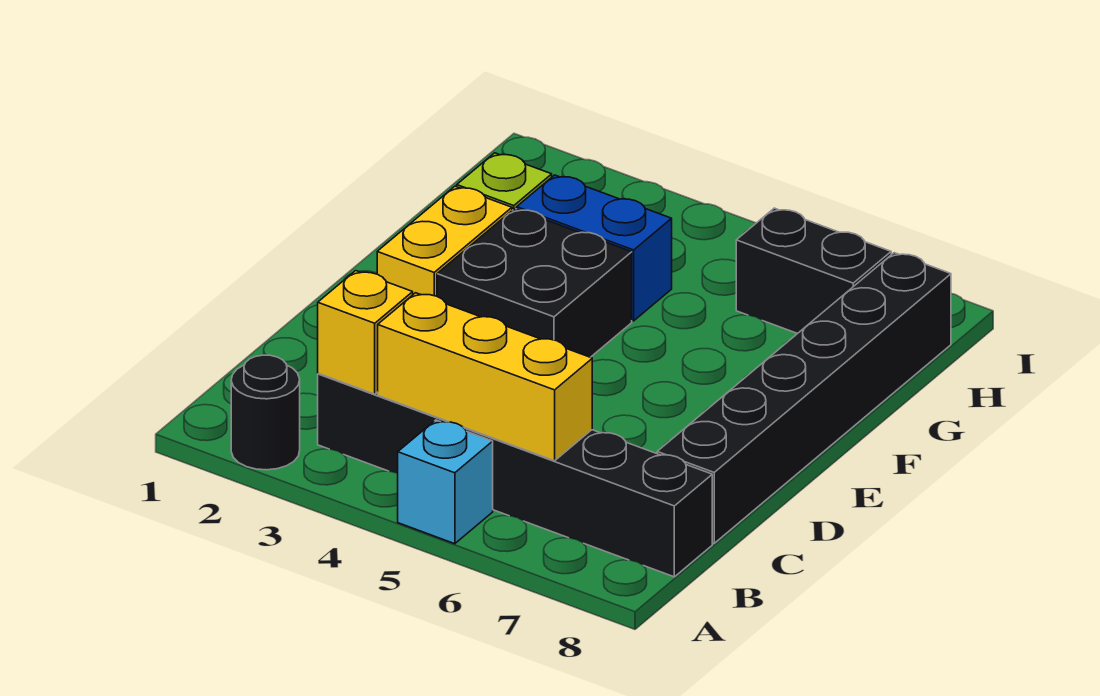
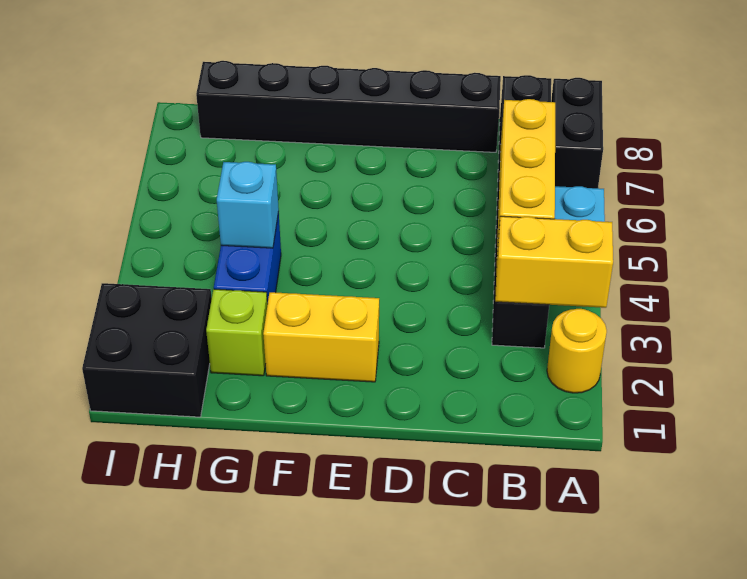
black round brick A2 level 1 -> yellow round brick A2 level 1
yellow brick B3 level 2 -> yellow brick A3:B3 level 2
black brick E3:F4 level 1 -> black brick H1:I2 level 1
none -> cyan brick G4 level 2
black brick H6:H7 level 1 -> black brick A7:A8 level 1

